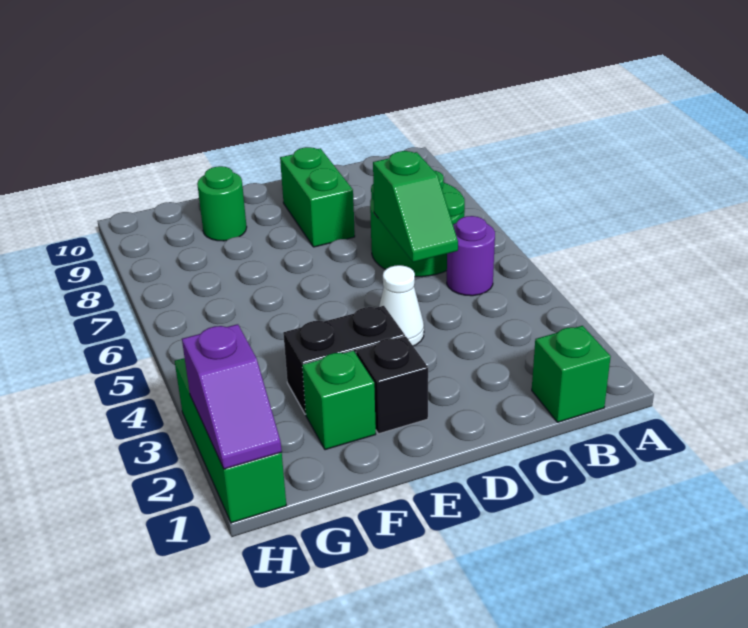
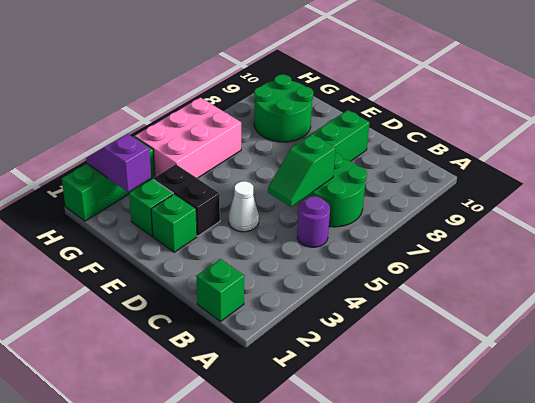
black brick E2 level 1 -> green brick E2 level 1
green round brick F9 level 1 -> green round brick F8:G9 level 1
none -> pink brick G4:H6 level 1
purple slope H1:H2 level 2 top 2 -> purple slope G2:H2 level 2 top G

